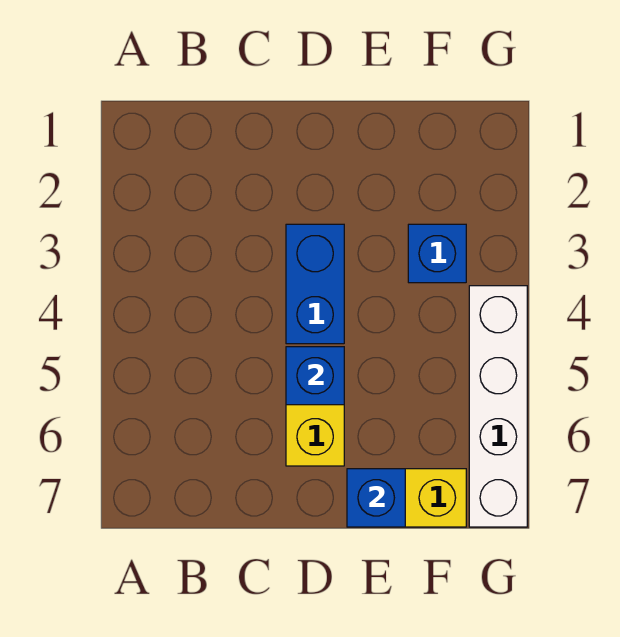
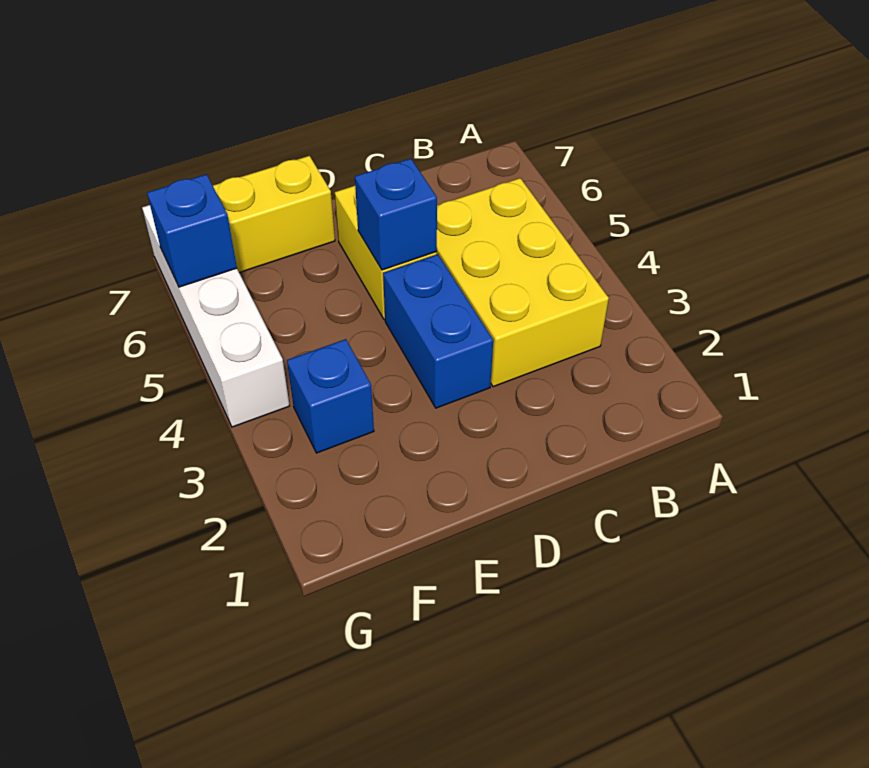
none -> yellow brick B3:C5 level 1
blue brick E7 level 2 -> blue brick G6 level 2

